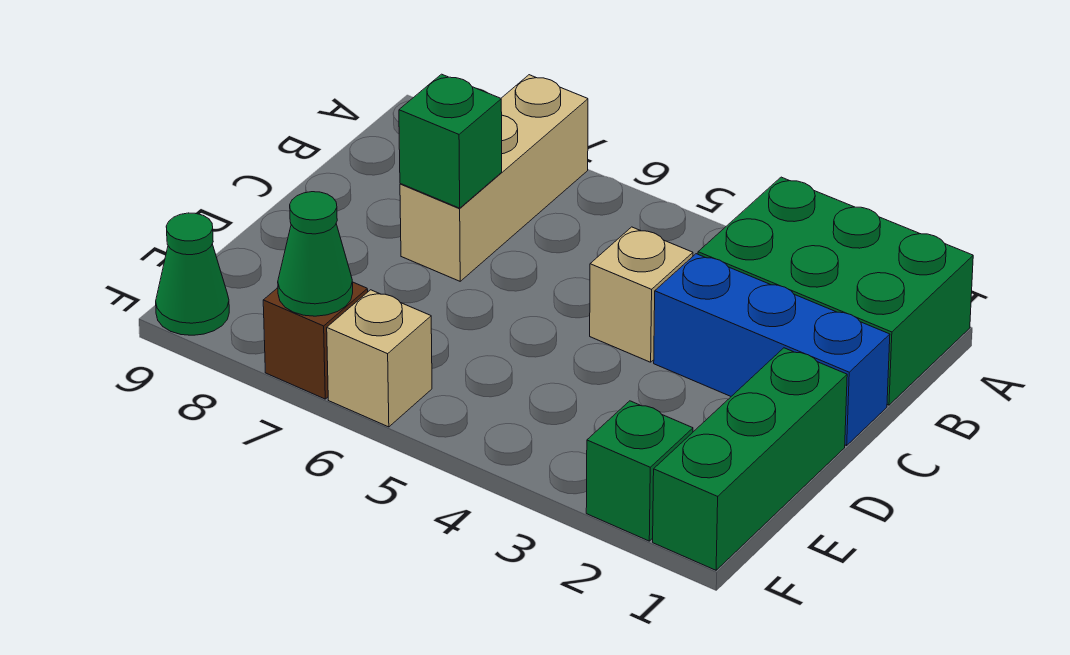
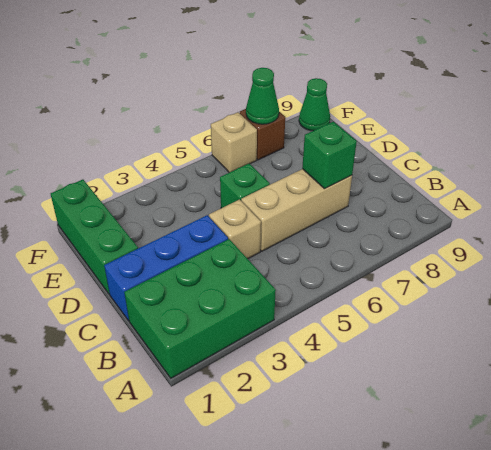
tan brick A7:C7 level 1 -> tan brick C5:C7 level 1
green brick F2 level 1 -> green brick D5 level 1

